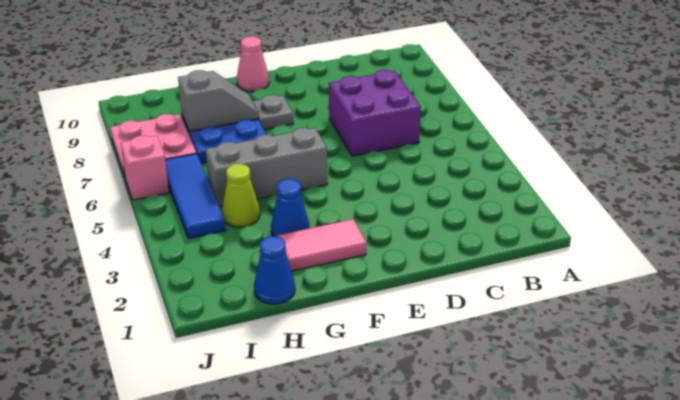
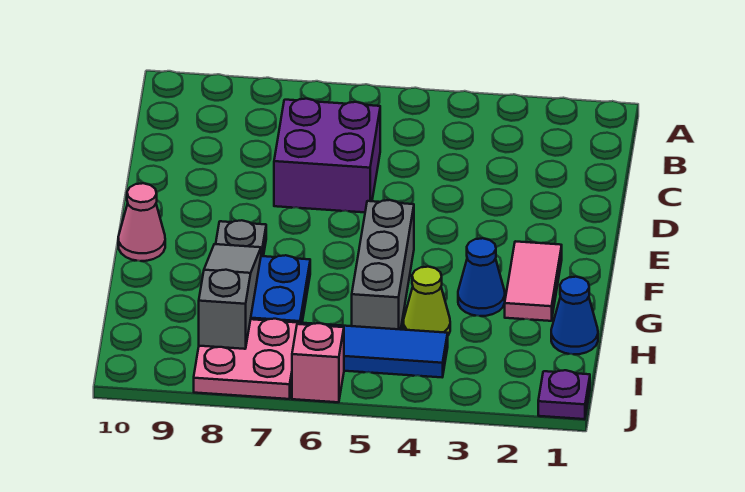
grey slope G8:H8 level 2 top H -> grey slope G8:I8 level 2 top I
none -> purple plate J1 level 1

